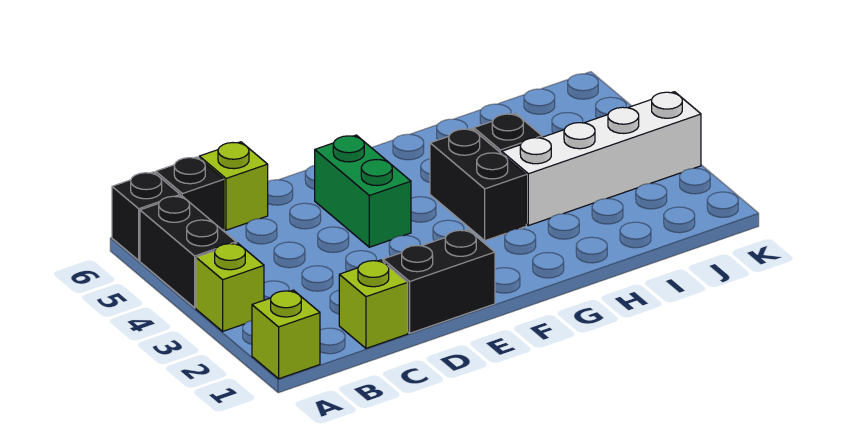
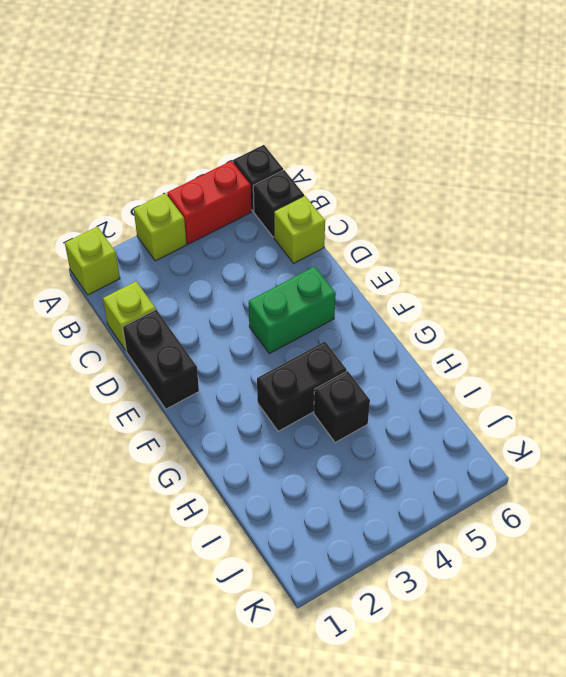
black brick A4:A5 level 1 -> red brick A4:A5 level 1
white brick H3:K3 level 1 -> none

